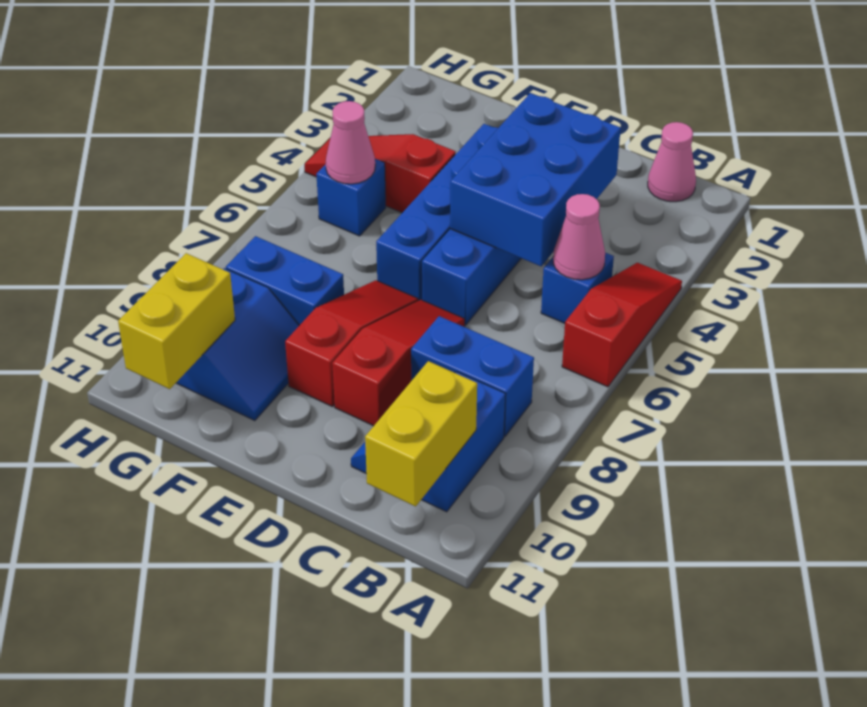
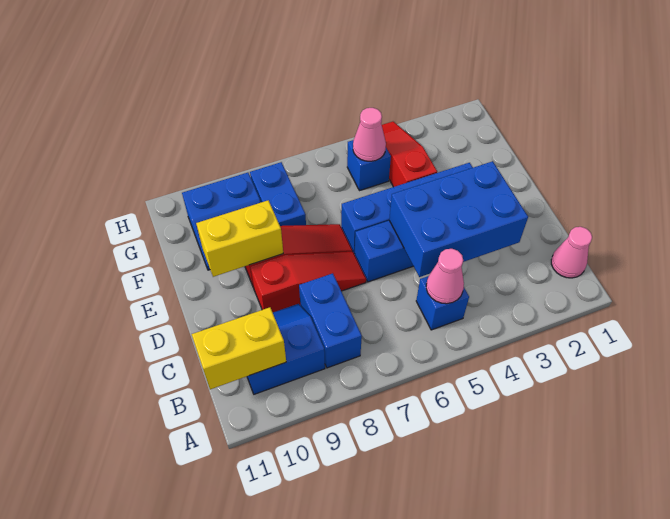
red slope A4:A6 level 1 top 6 -> none
yellow brick G10:G11 level 2 -> yellow brick E9:E10 level 2

